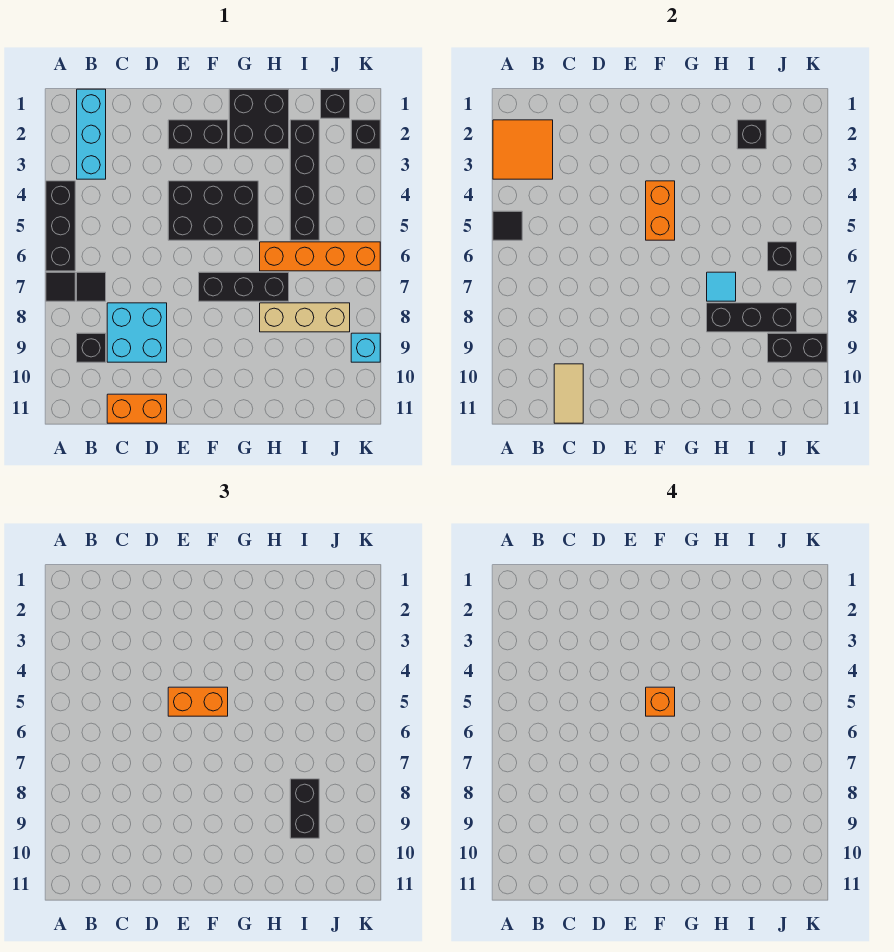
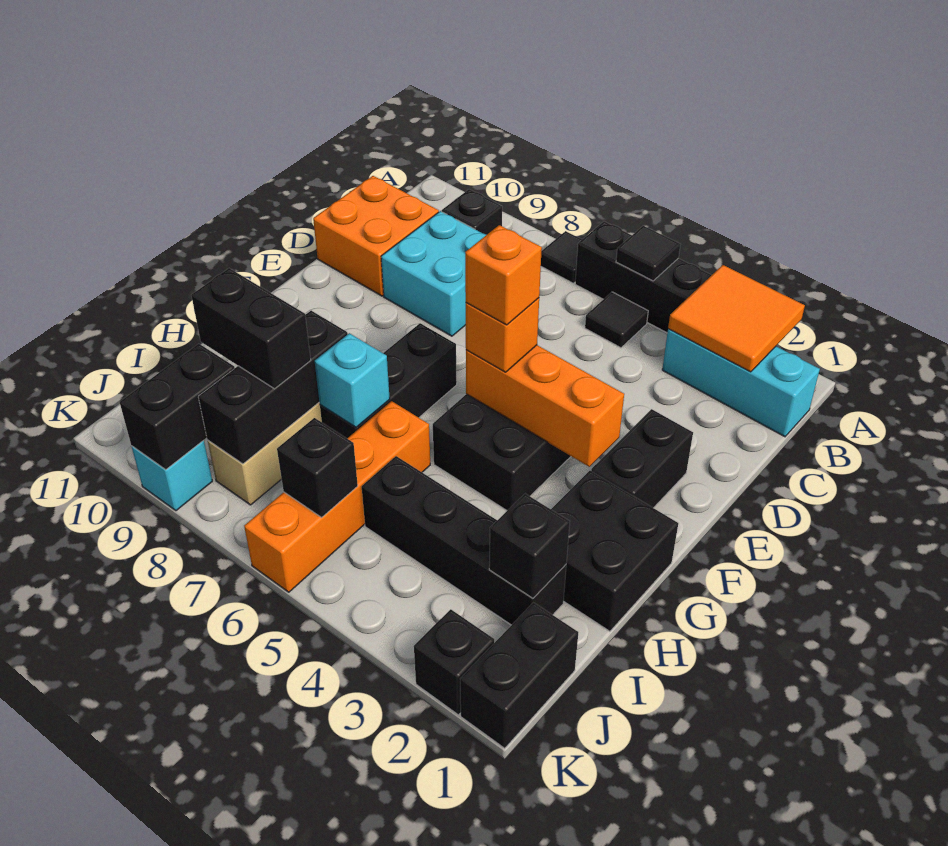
black tile B7 level 1 -> black tile B5 level 1
tan tile C10:C11 level 2 -> none
orange brick C11:D11 level 1 -> orange brick C10:D11 level 1
orange brick E5:F5 level 3 -> orange brick F5 level 3
orange brick F4:F5 level 2 -> orange brick F3:F5 level 2
cyan tile H7 level 2 -> cyan brick H7 level 2
black brick J1 level 1 -> black brick J1:K1 level 1

